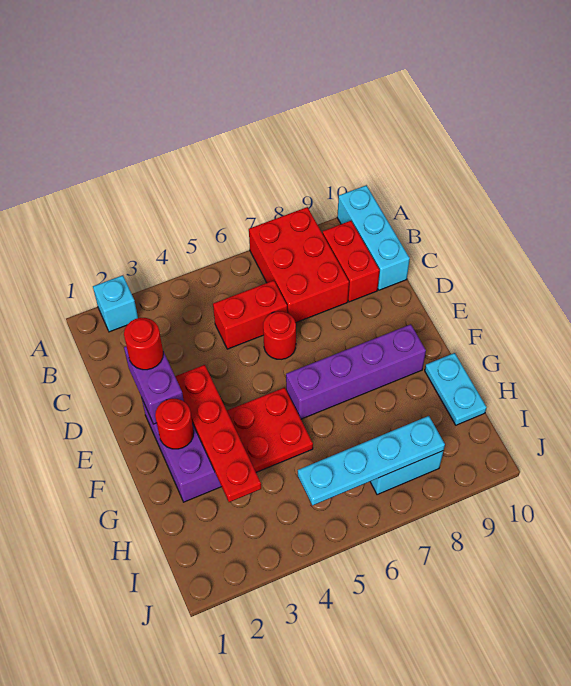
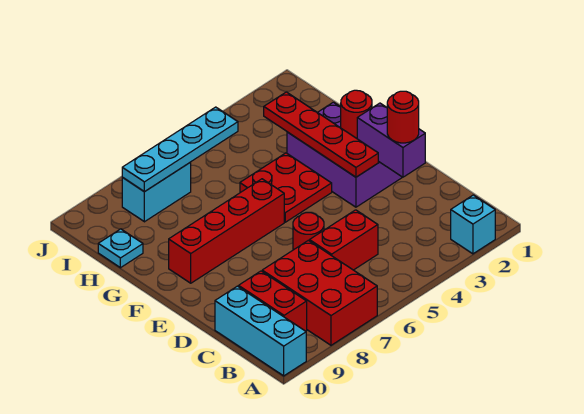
purple brick F6:F9 level 1 -> red brick F6:F9 level 1
cyan plate G10:H10 level 1 -> cyan plate H10 level 1

